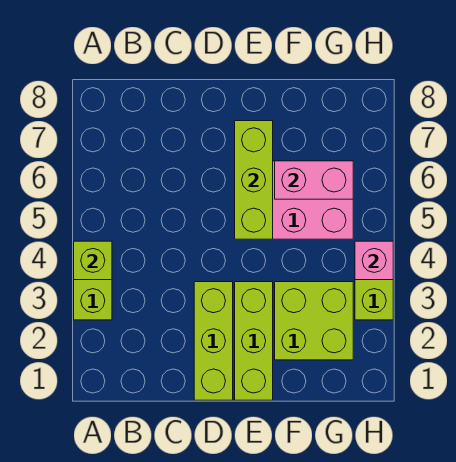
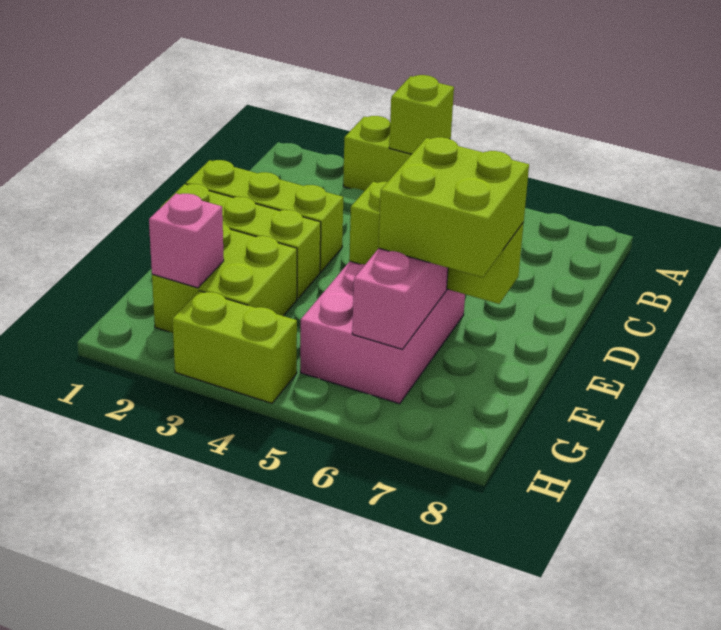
none -> lime brick E6:F7 level 3
pink brick H4 level 2 -> pink brick G2 level 2

